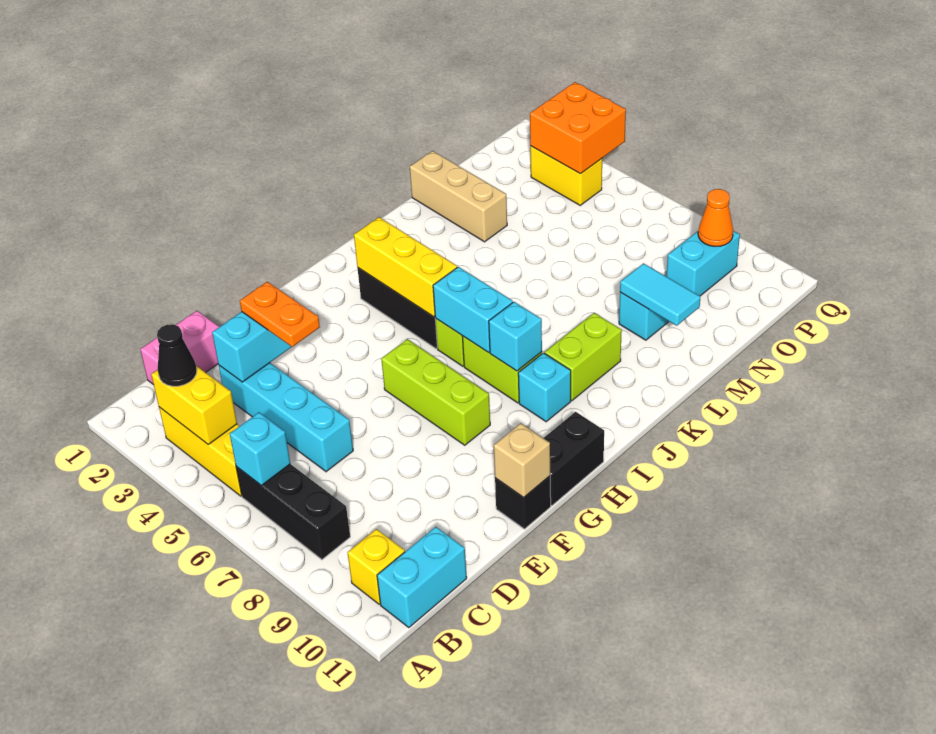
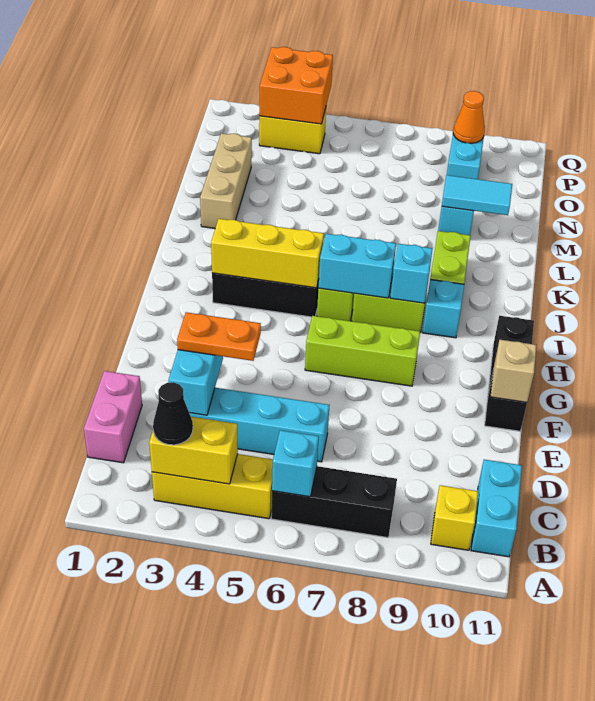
tan brick M1:M3 level 1 -> tan brick L2:N2 level 1

